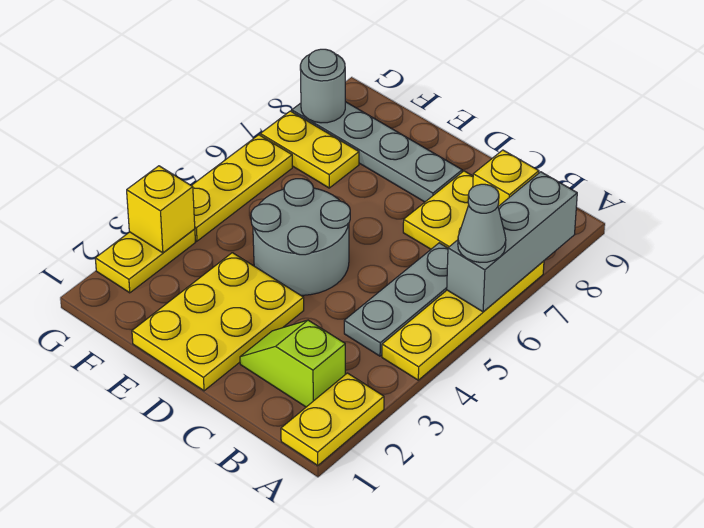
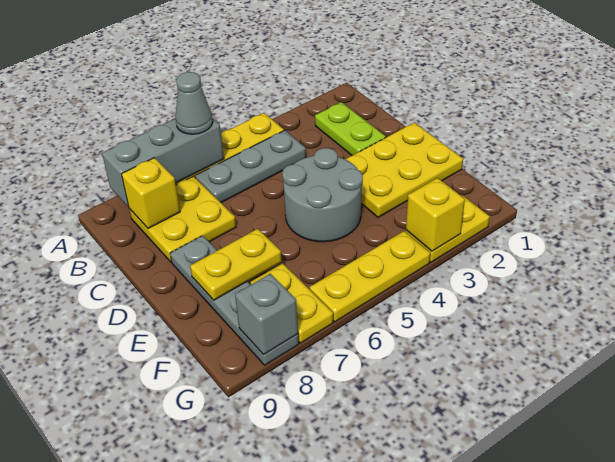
yellow plate A1:A2 level 1 -> yellow plate E7:E8 level 2
lime slope B2:C2 level 1 top B -> lime plate B2:C2 level 1
grey round brick G8 level 2 -> grey brick G8 level 2

